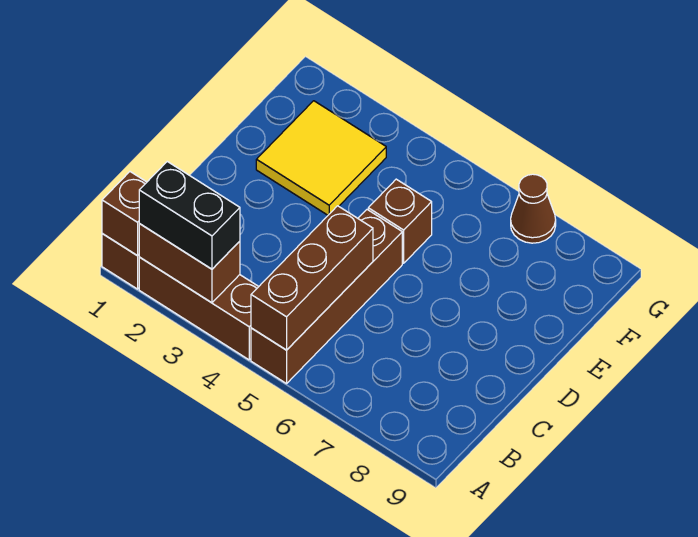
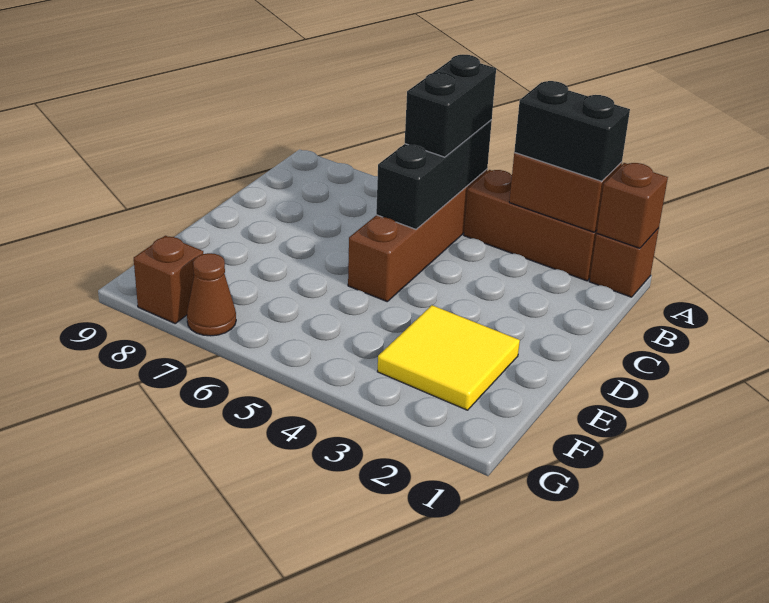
brown brick A5:C5 level 2 -> black brick A5:C5 level 2
none -> black brick A5:B5 level 3
brown brick E5 level 1 -> brown brick G8 level 1

